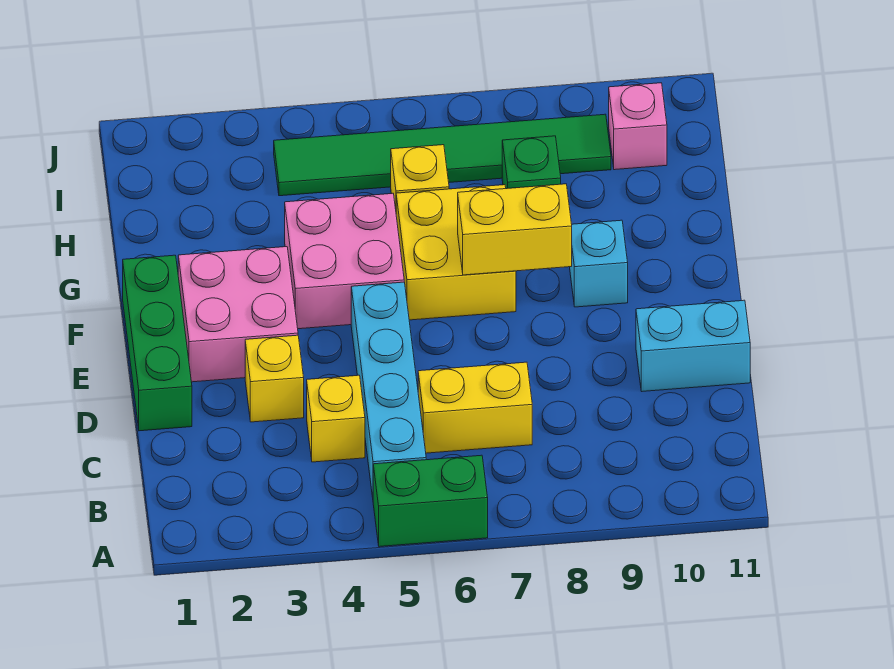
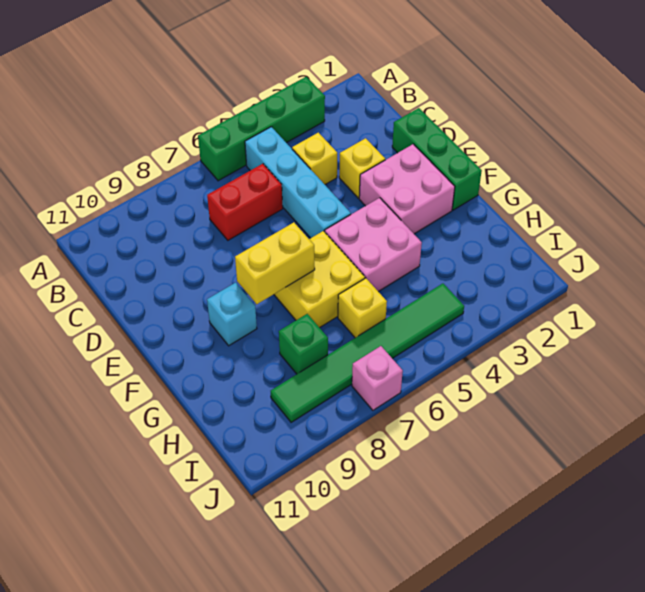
green brick A5:A6 level 1 -> green brick A3:A6 level 1
yellow brick C6:C7 level 1 -> red brick C6:C7 level 1
cyan brick D10:D11 level 1 -> none
pink brick I10 level 1 -> pink brick J7 level 1

